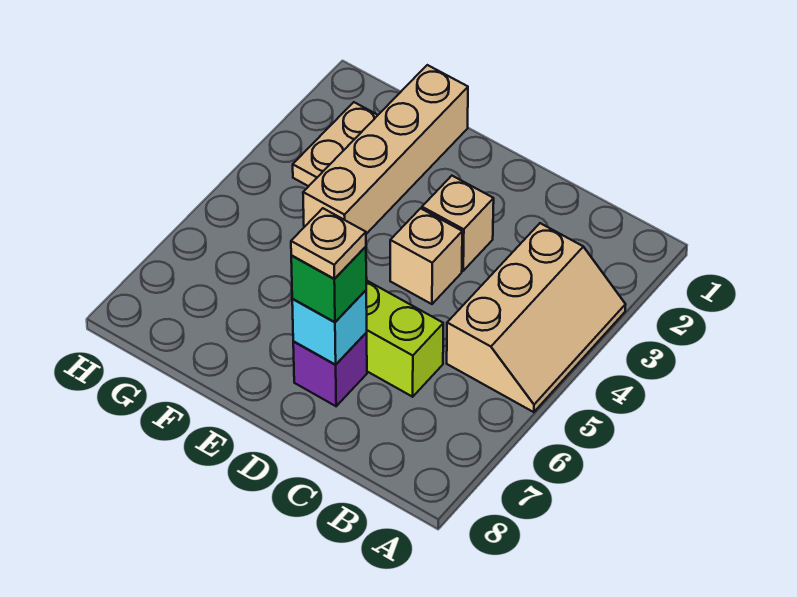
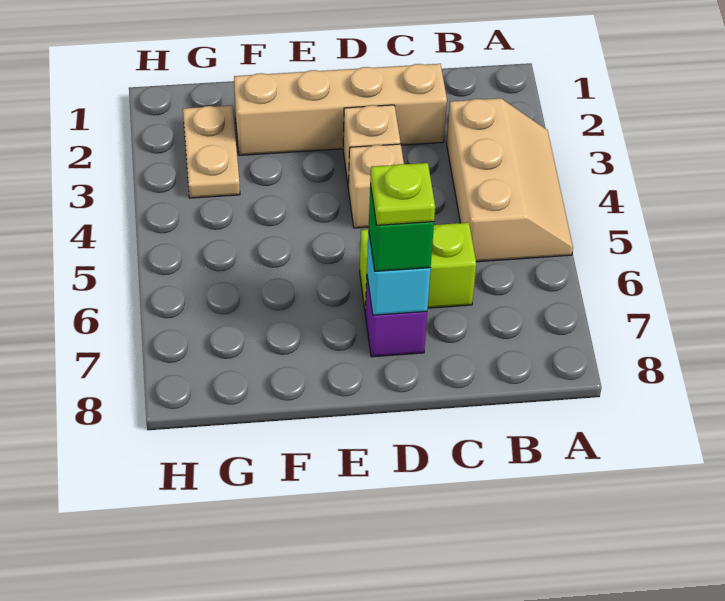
tan plate D7 level 4 -> lime plate D7 level 4
tan brick F1:F4 level 1 -> tan brick C2:F2 level 1

